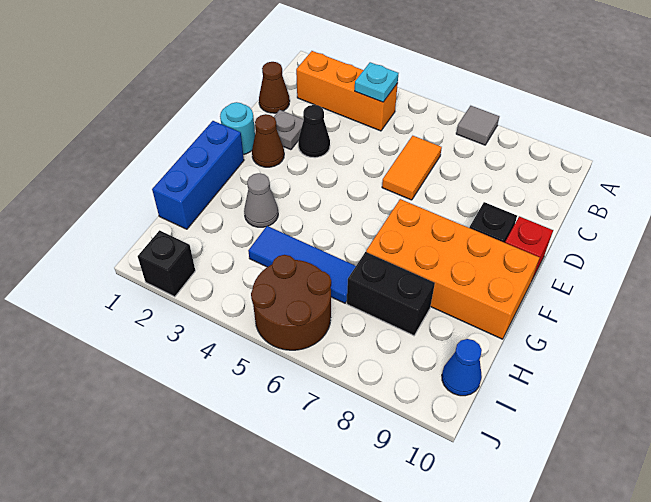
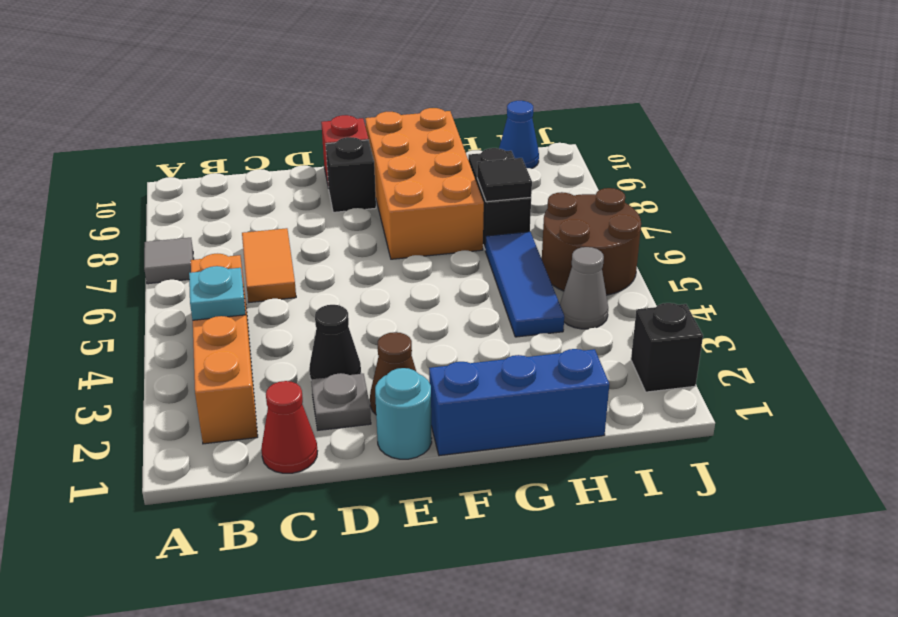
orange brick B2:B4 level 1 -> orange brick B2:B5 level 1
brown cone C1 level 1 -> red cone C1 level 1
orange tile C6:D6 level 1 -> orange tile C6:C7 level 1
grey cone G3 level 1 -> grey cone I4 level 1
none -> black tile H7 level 2

